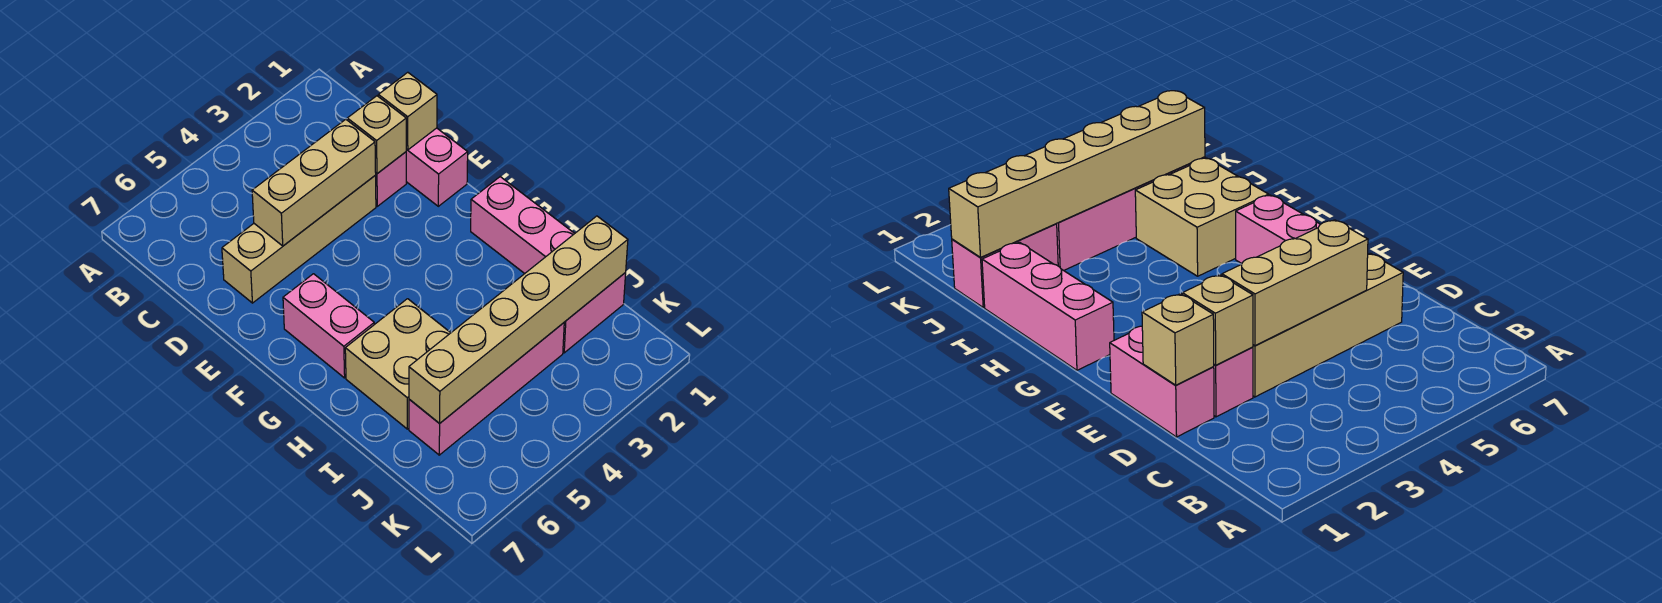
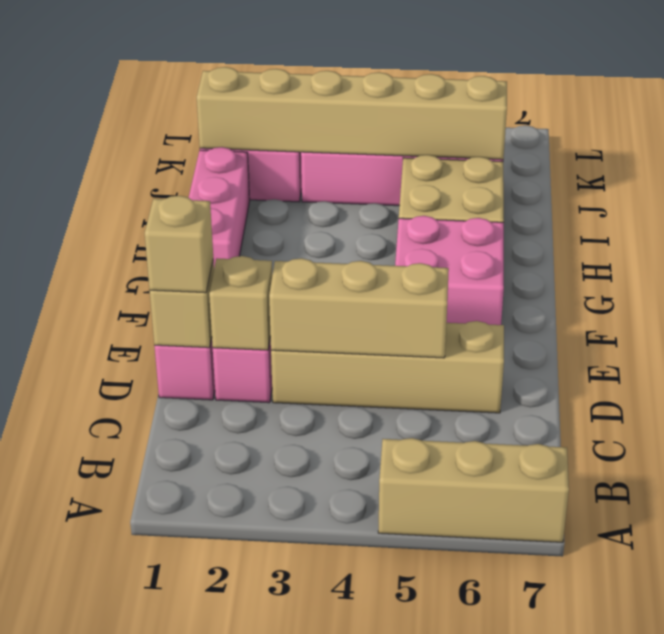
none -> tan brick A5:A7 level 1
none -> tan brick D1 level 3
pink brick F6:G6 level 1 -> pink brick F5:G6 level 1

